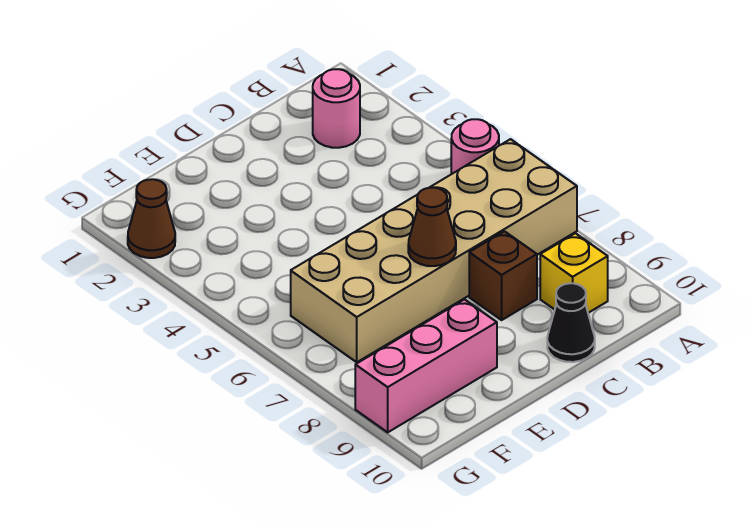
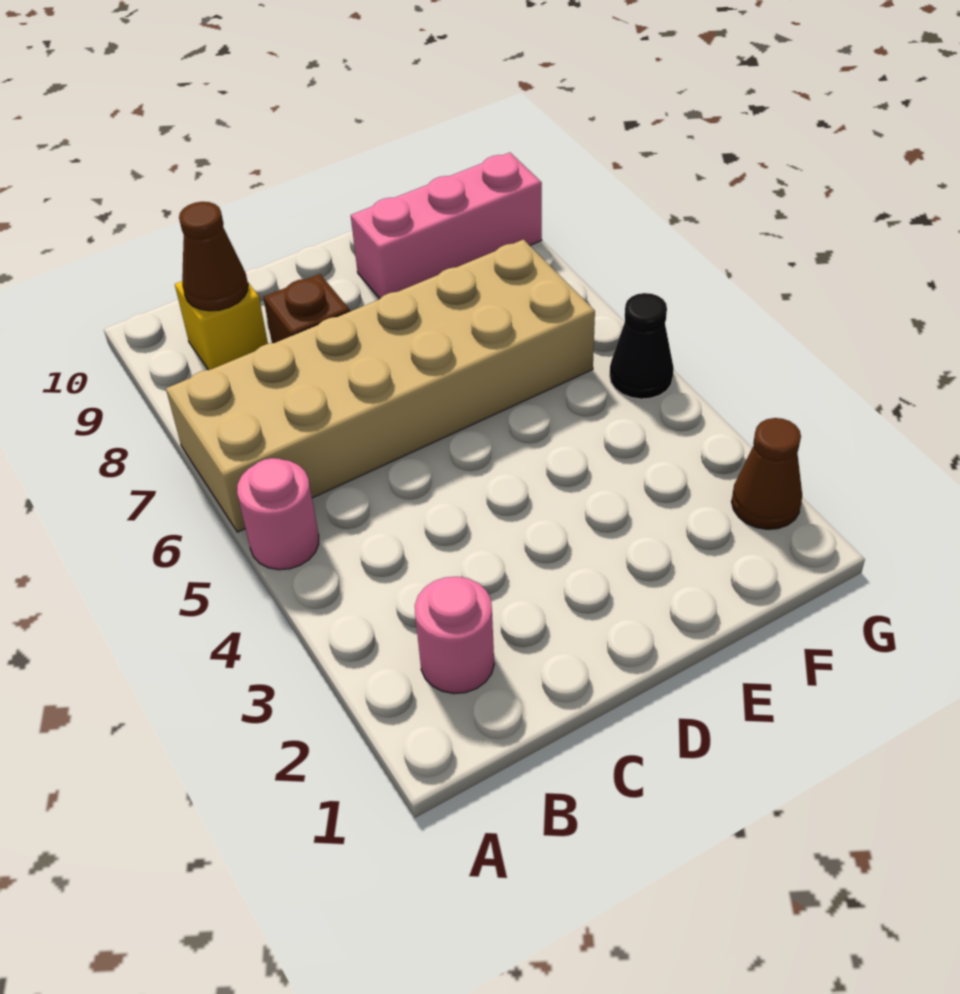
black cone C10 level 1 -> black cone G5 level 1
brown cone D7 level 2 -> brown cone B9 level 2

